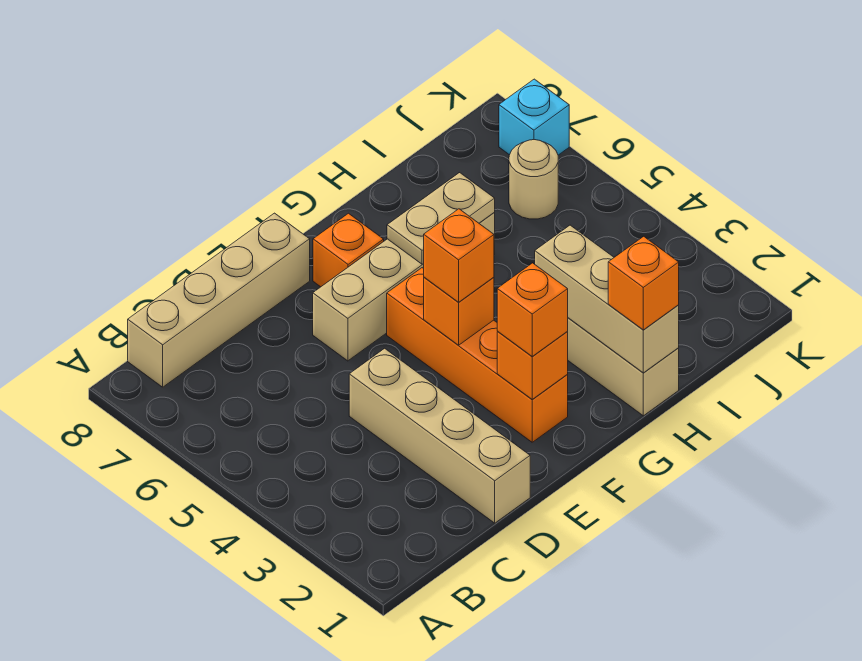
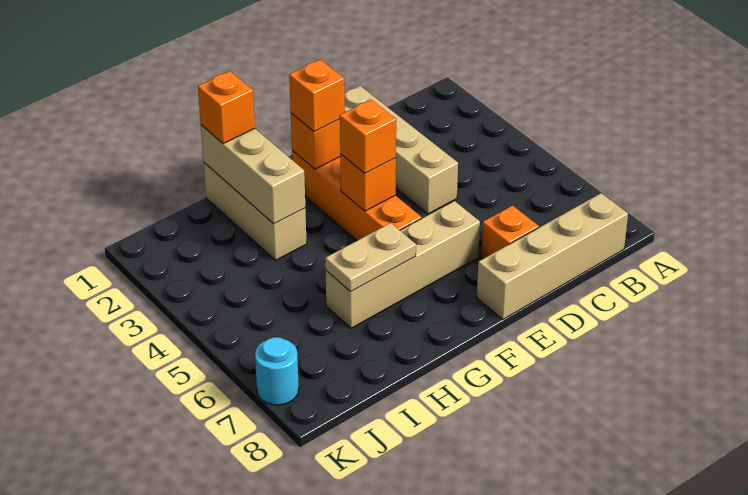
orange brick F7 level 1 -> orange brick D7 level 1
tan round brick J6 level 1 -> none
cyan brick K7 level 1 -> cyan round brick K7 level 1

